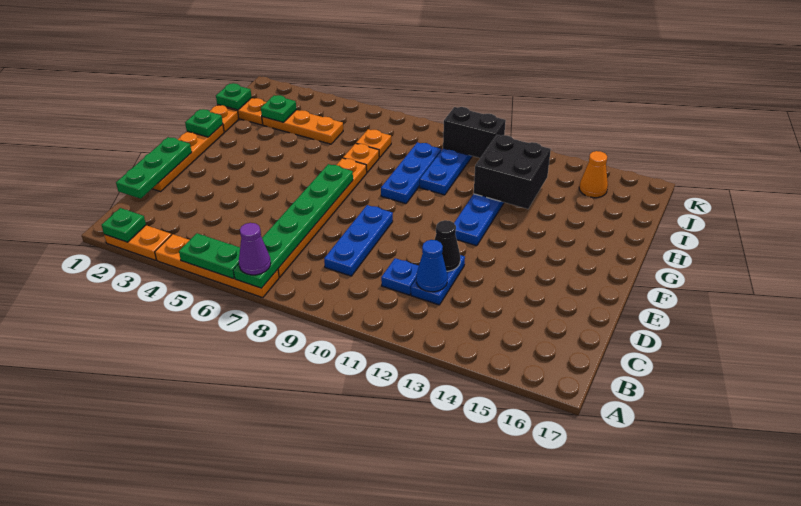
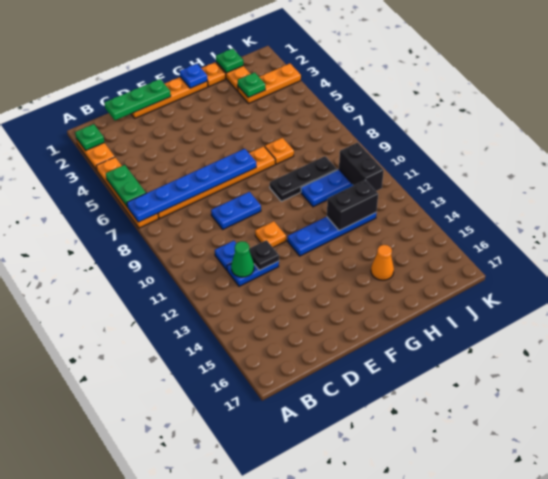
green plate A7:F7 level 2 -> blue plate A7:F7 level 2
purple cone A7 level 3 -> none
blue plate C9:E9 level 1 -> blue plate D9:E9 level 1
blue cone C12 level 2 -> green cone C12 level 2
black cone D12 level 2 -> black plate D12 level 2
green plate G1 level 2 -> blue plate G1 level 2
blue plate G9:I9 level 1 -> black plate G9:I9 level 1
black brick H12:I13 level 2 -> black brick H12:I12 level 2
orange plate I3:I5 level 1 -> orange plate I3:K3 level 1
orange plate I7 level 1 -> orange plate E11 level 1
orange cone J15 level 1 -> orange cone H15 level 1

